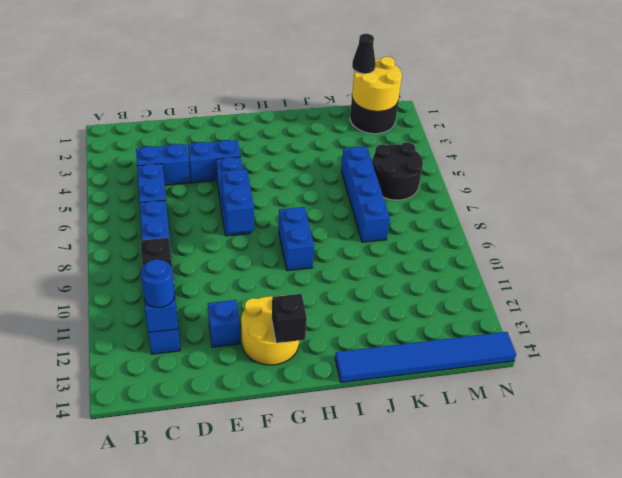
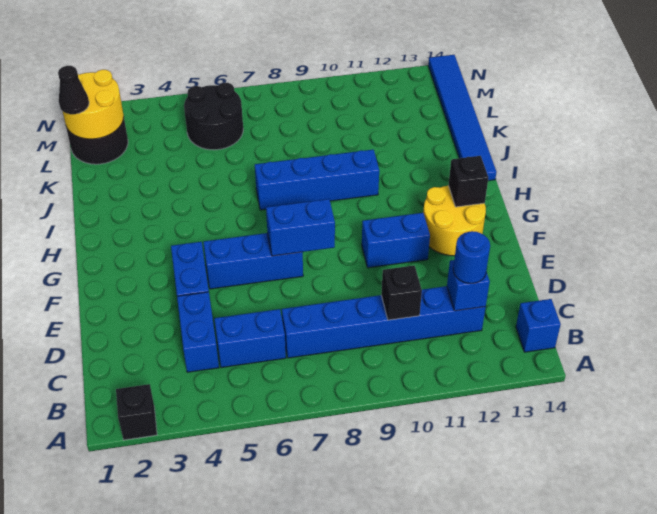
none -> black brick A2 level 1
blue brick E12 level 1 -> blue brick B14 level 1
blue brick H8:H9 level 1 -> blue brick F10:F11 level 1
blue brick K5:K8 level 1 -> blue brick I7:I10 level 1

